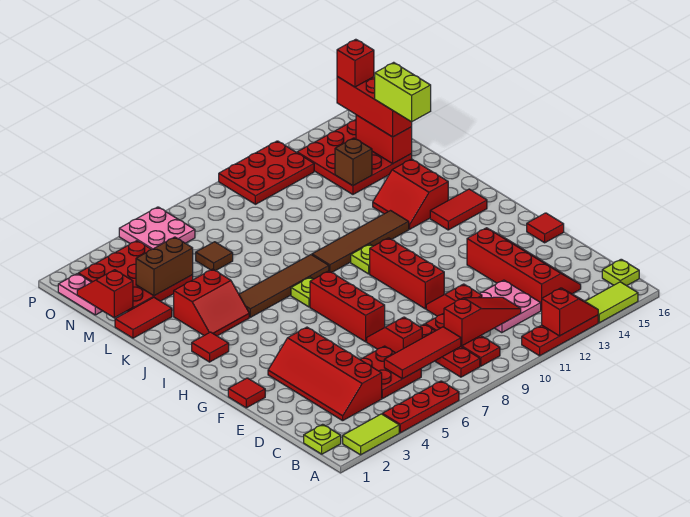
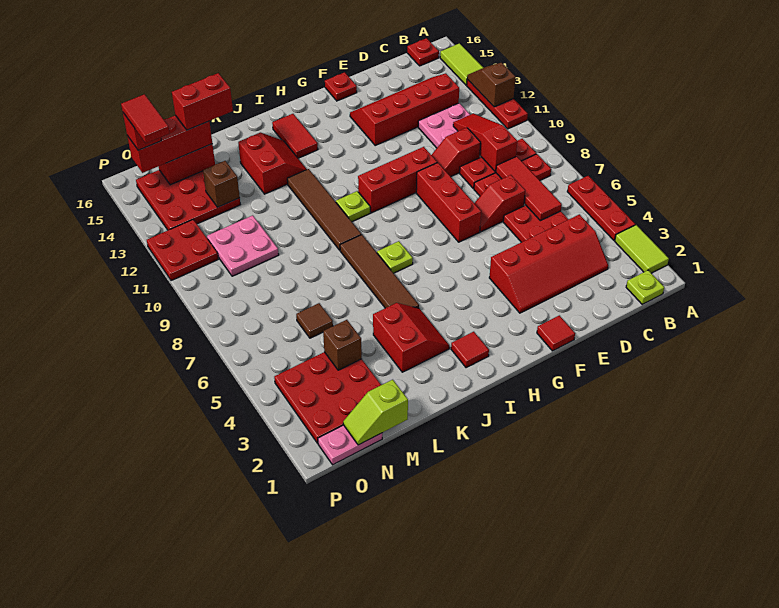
red slope A12:A13 level 2 top 12 -> brown slope A12:A13 level 2 top 12
lime plate B16 level 1 -> red plate B16 level 1
red brick F7:H7 level 1 -> red brick F7:F9 level 1
red tile F16 level 1 -> red plate F16 level 1
red slope J13:K14 level 1 top 14 -> red slope J13:K14 level 1 top K
red tile L1:L2 level 1 -> red tile O14:O15 level 5
lime brick L15:M15 level 4 -> red brick L15:M15 level 4
red slope M1:N1 level 2 top M -> lime slope M1:N1 level 2 top M
brown brick M3:M4 level 2 -> brown brick M4 level 2
pink plate O5:P6 level 1 -> pink plate M10:N11 level 1
red plate O10:P12 level 1 -> red plate O11:P12 level 1

